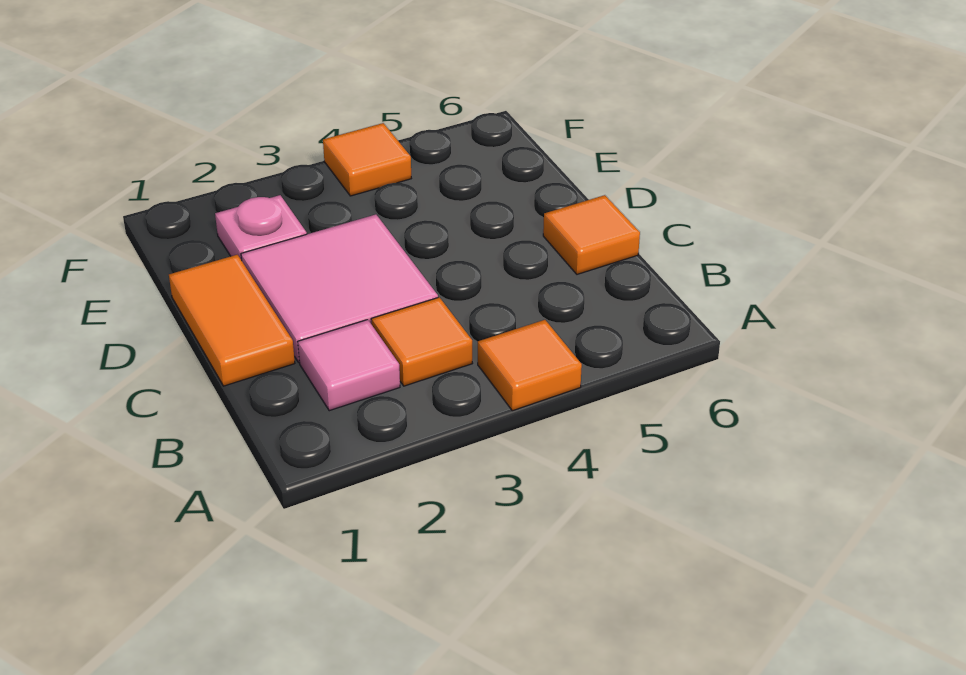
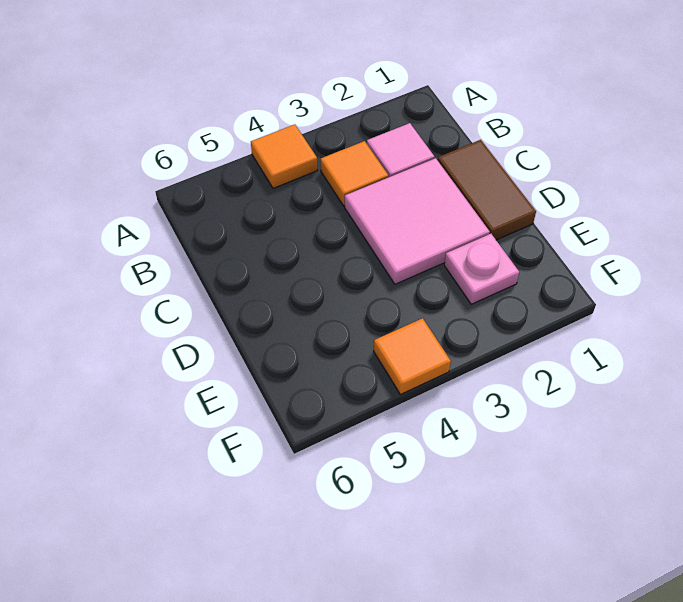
orange tile C1:D1 level 1 -> brown tile C1:D1 level 1
orange tile C6 level 1 -> none

